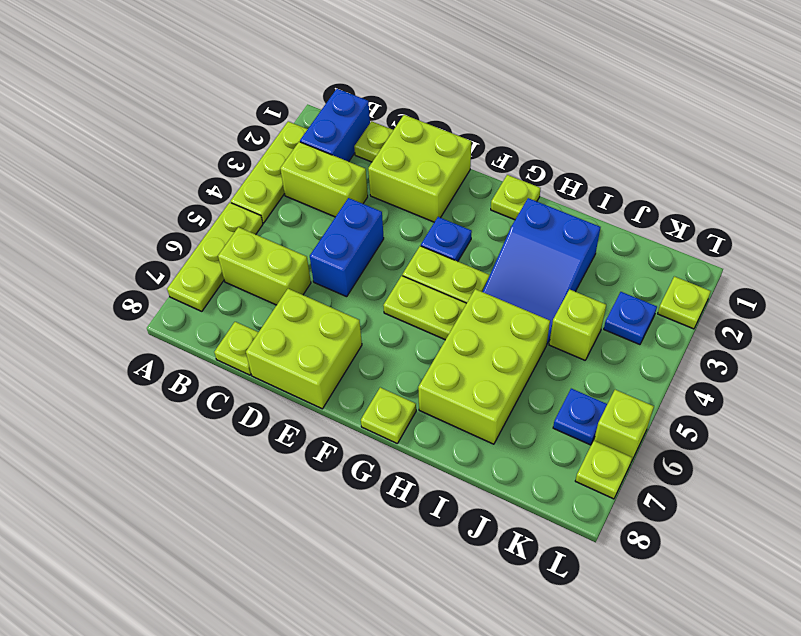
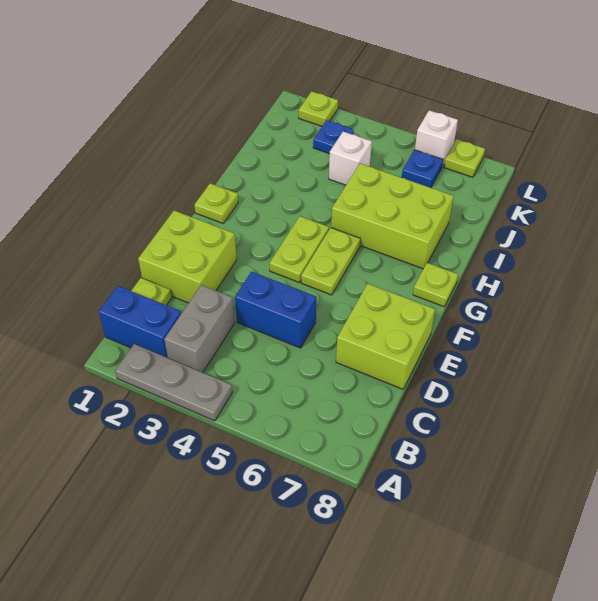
lime plate A2:A4 level 1 -> grey plate A2:A4 level 1
lime plate A5:A7 level 1 -> none
lime brick B3:C3 level 1 -> grey brick B3:C3 level 1
lime brick B6:C6 level 1 -> none
lime plate C8 level 1 -> none
blue plate F3 level 1 -> none
blue slope H2:I4 level 1 top 2 -> none
lime brick J4 level 1 -> white brick J4 level 1
lime brick L6 level 1 -> white brick L6 level 1

